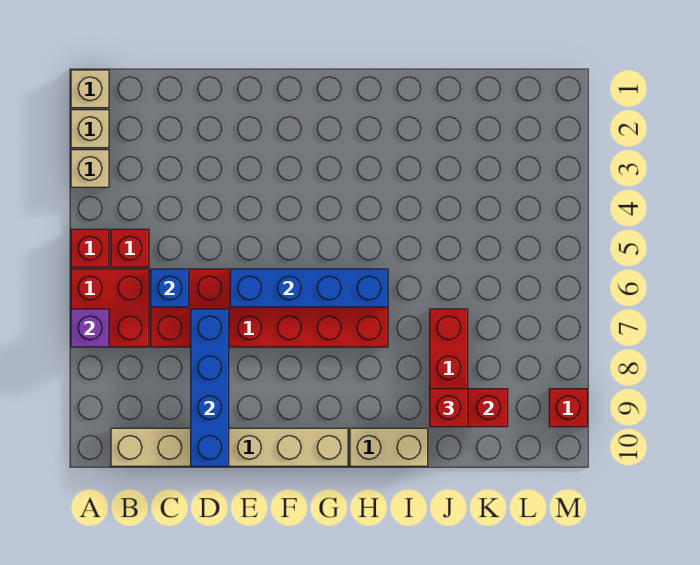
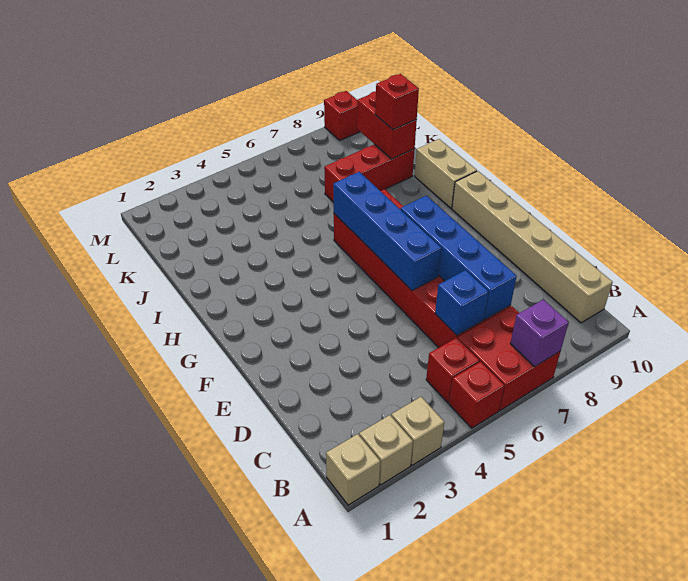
blue brick D7:D10 level 2 -> blue brick C7:F7 level 2

